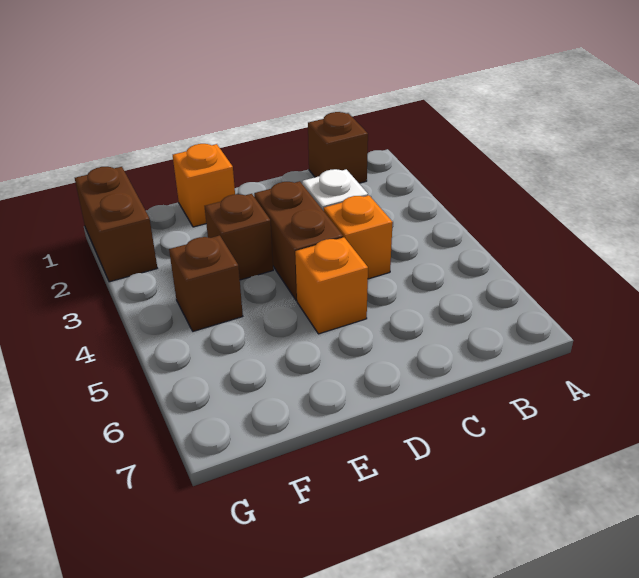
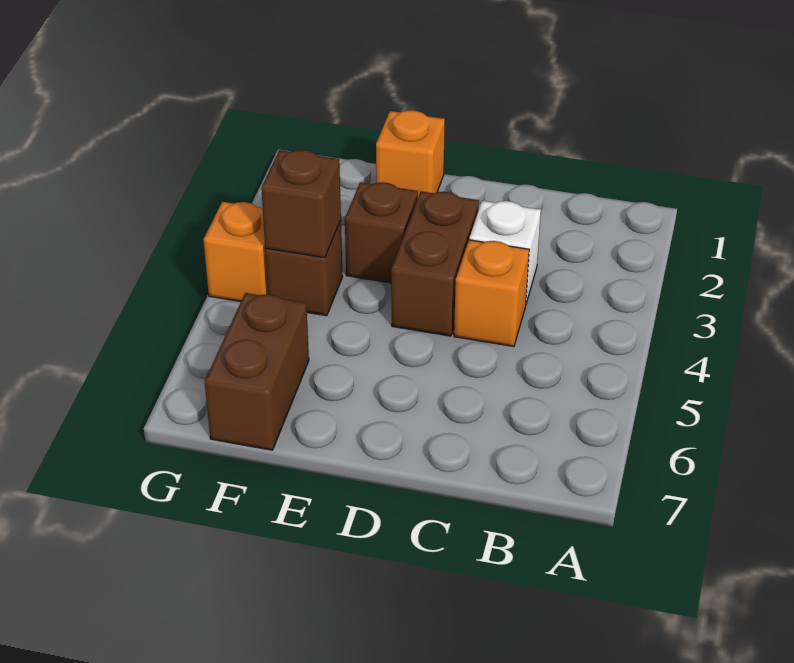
brown brick B1 level 1 -> brown brick F4 level 2
orange brick D5 level 1 -> orange brick G4 level 1
brown brick G1:G2 level 1 -> brown brick F6:F7 level 1

